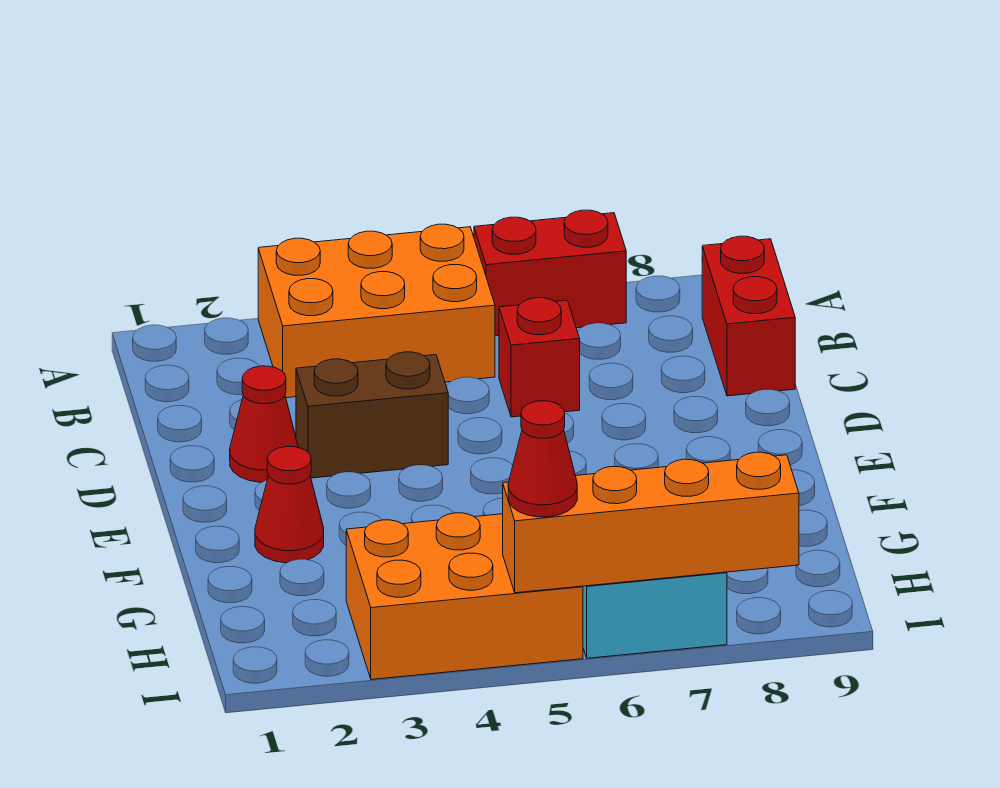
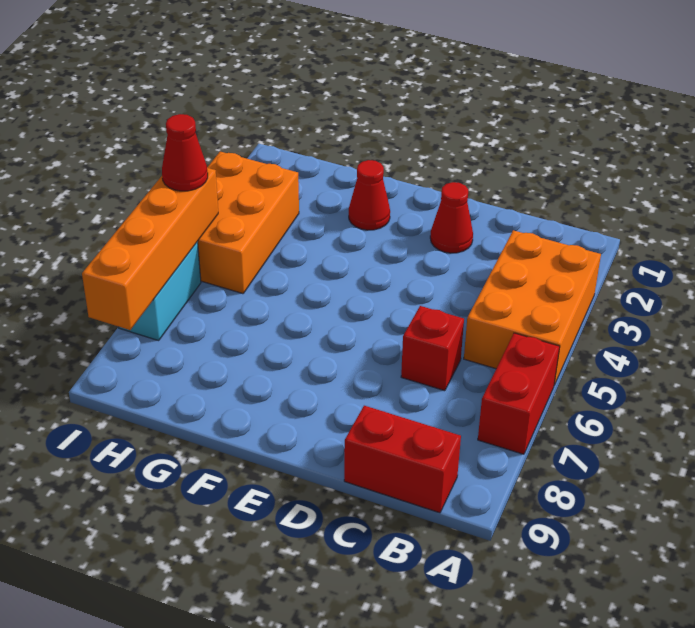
brown brick D3:D4 level 1 -> none

